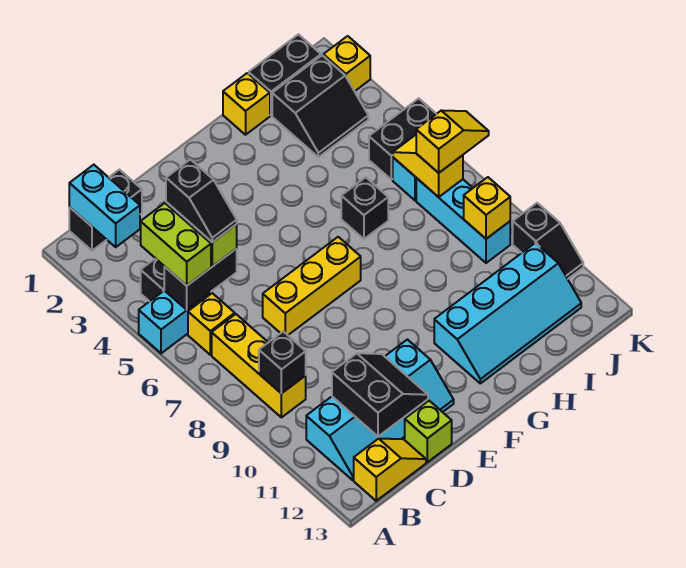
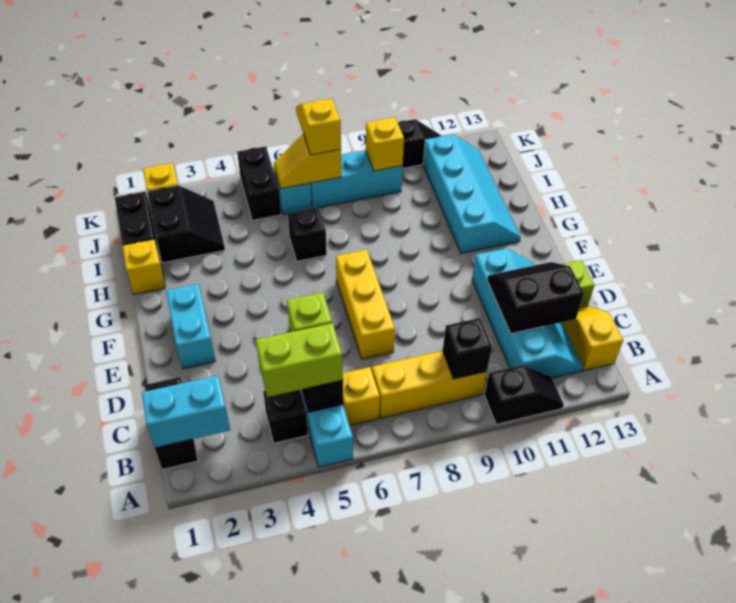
black slope C4:C5 level 4 top 4 -> black slope A10:A11 level 1 top 10
none -> cyan brick E2:F2 level 1

